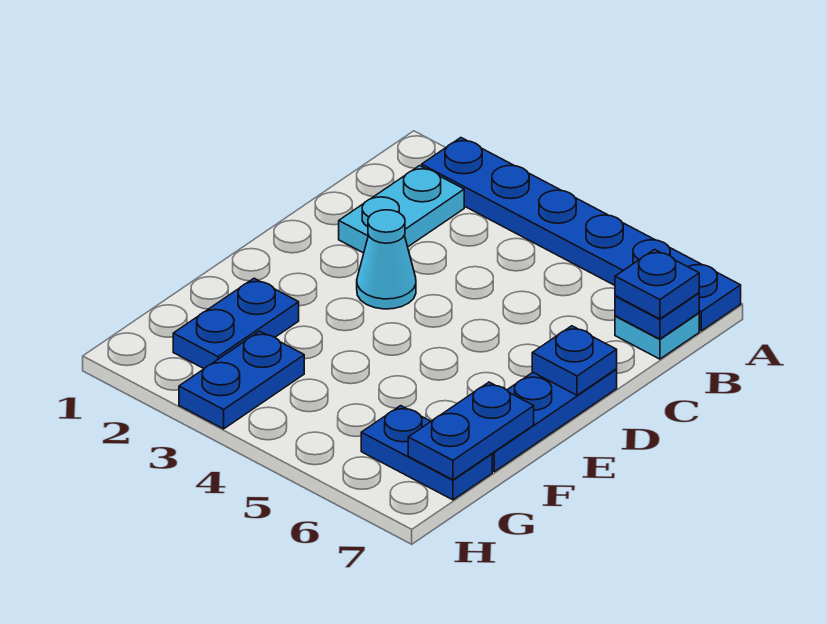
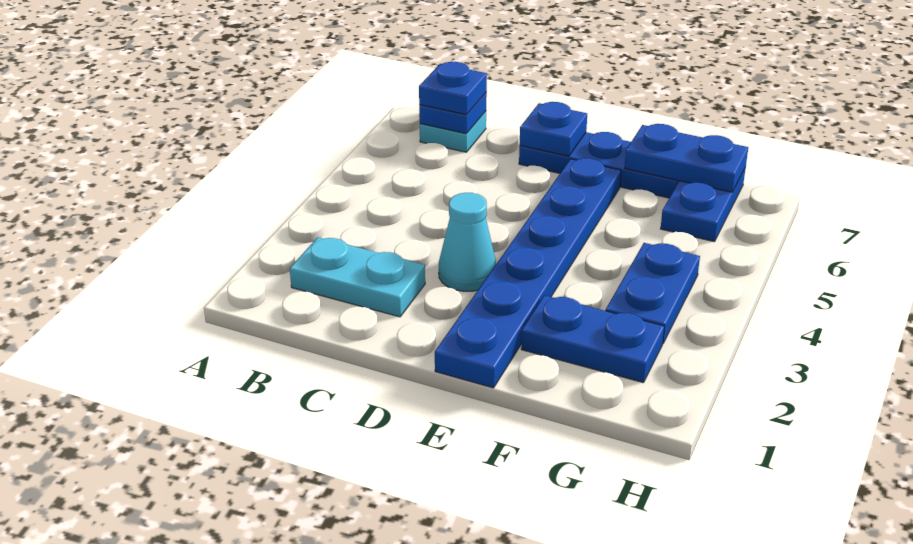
blue plate A2:A7 level 1 -> blue plate E1:E6 level 1
blue plate G3:H3 level 1 -> blue plate G3:G4 level 1

